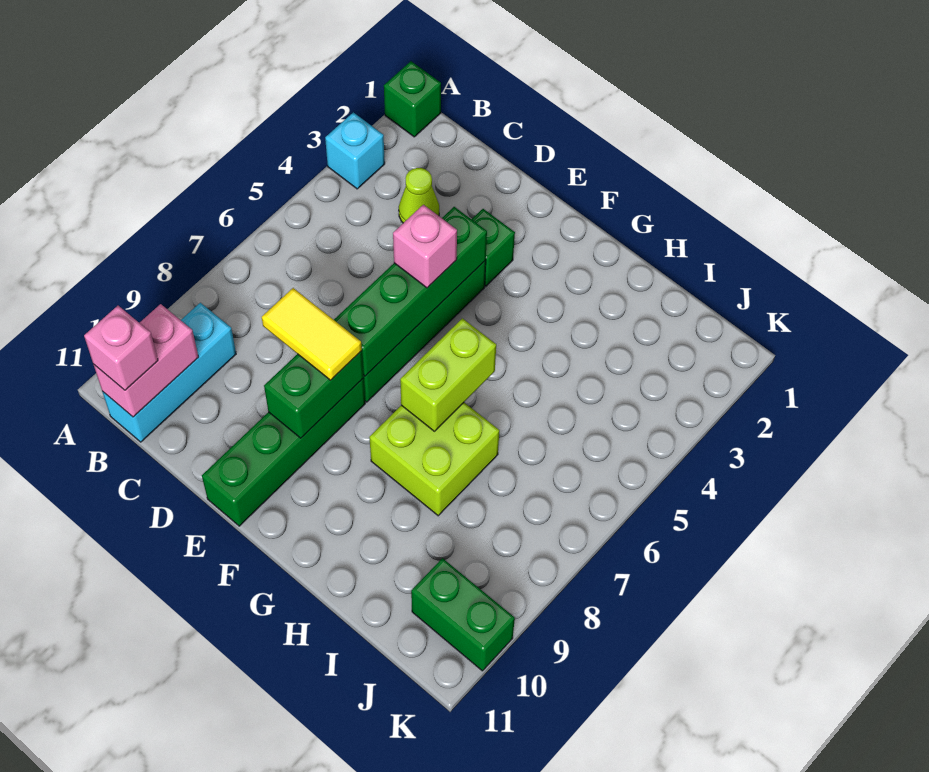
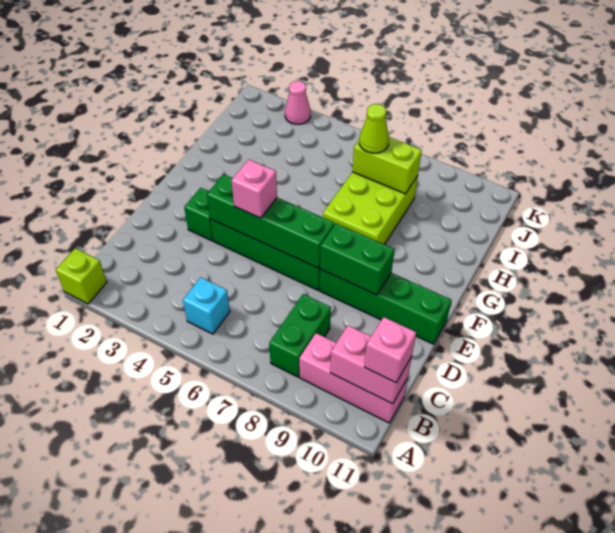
green brick A1 level 1 -> lime brick A1 level 1
cyan brick A3 level 1 -> cyan brick B5 level 1
cyan brick B9:B11 level 1 -> pink brick B9:B11 level 1
lime cone C3 level 1 -> lime cone I7 level 3
yellow tile D8:E8 level 3 -> none
lime brick G6:G7 level 2 -> lime brick I7:I8 level 2
lime brick G7:H8 level 1 -> lime brick G7:I8 level 1
green brick J10:K10 level 1 -> green brick B8:C8 level 1
none -> pink cone K3 level 1

